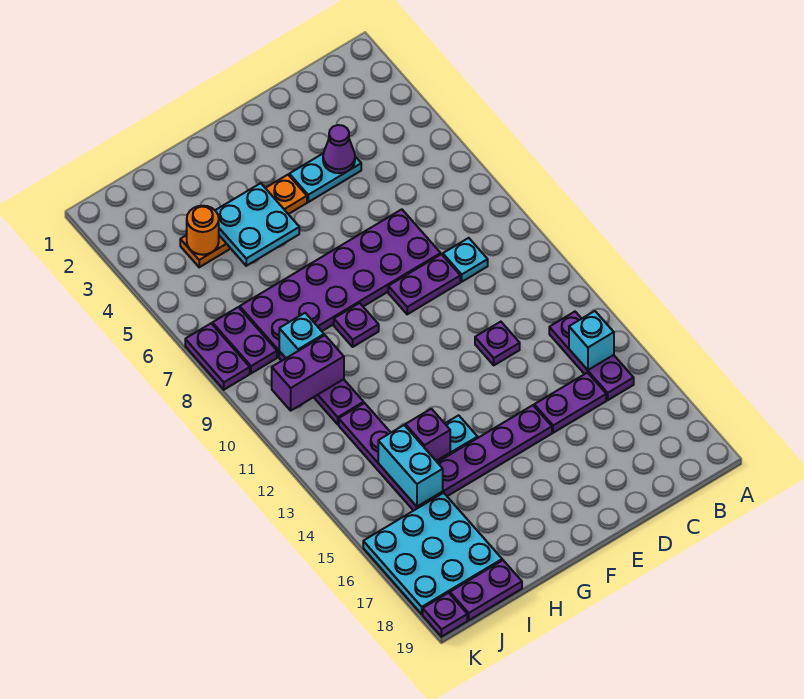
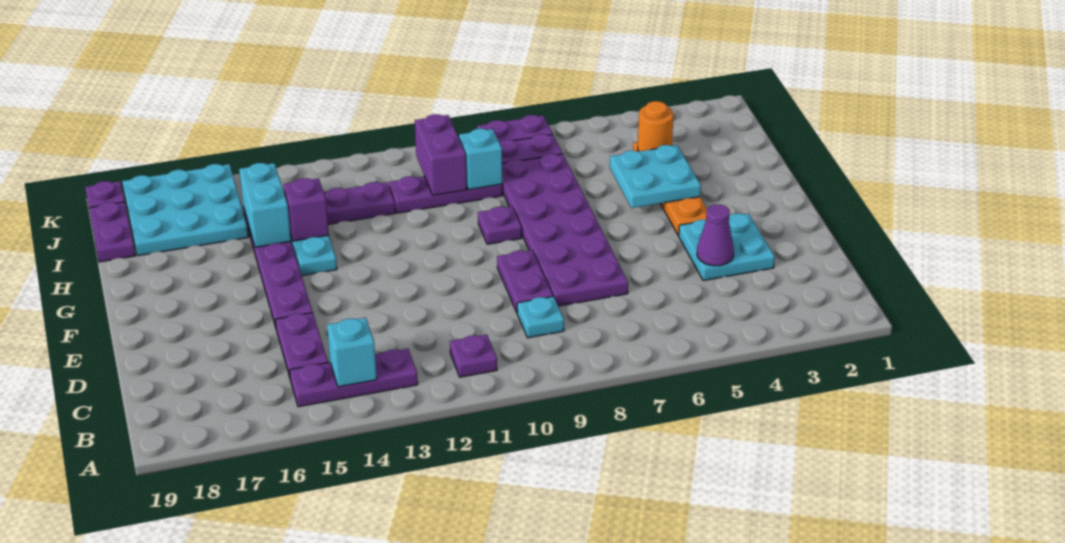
cyan plate D4:E4 level 1 -> cyan plate D3:E4 level 1
purple plate D12 level 1 -> purple plate B11 level 1
cyan brick I14:I15 level 2 -> cyan brick H15:I15 level 2

